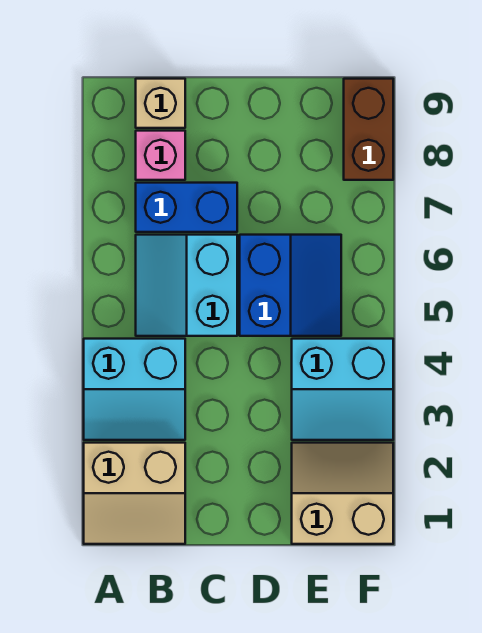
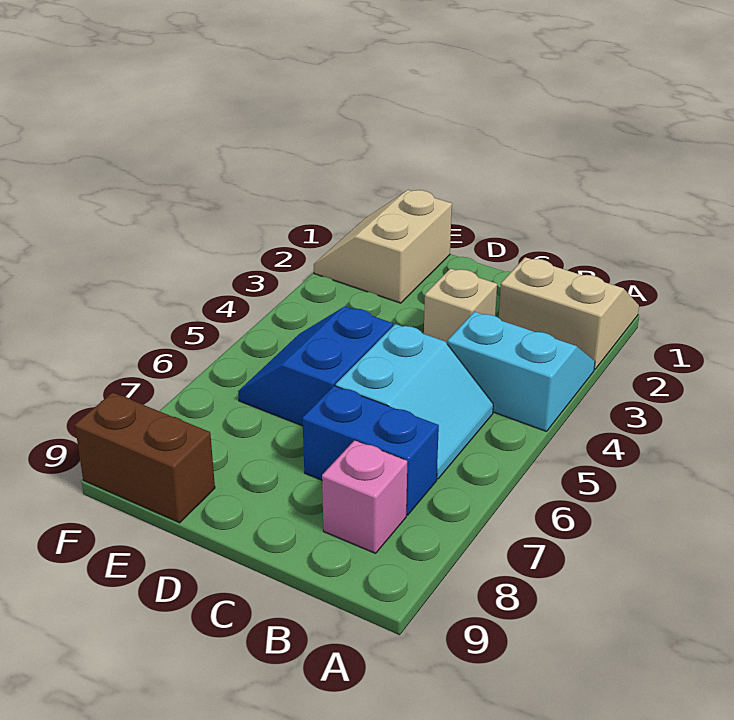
tan brick B9 level 1 -> tan brick C3 level 1
tan slope E1:F2 level 1 top 1 -> tan slope E1:F2 level 1 top E
cyan slope E3:F4 level 1 top 4 -> none
brown brick F8:F9 level 1 -> brown brick E9:F9 level 1

